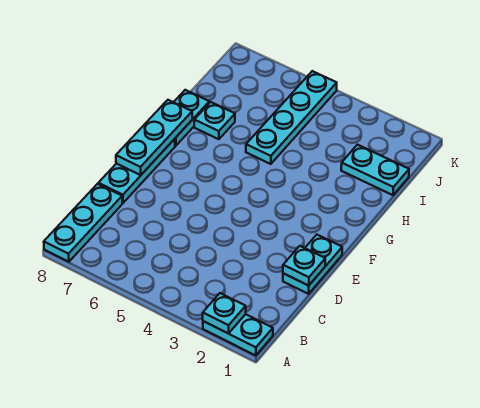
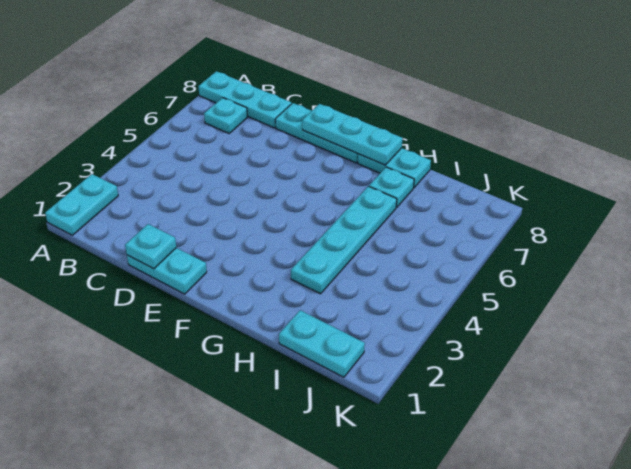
cyan plate A2 level 2 -> cyan plate B7 level 1
cyan plate H5:K5 level 1 -> cyan plate H3:H6 level 1
cyan plate I1:I2 level 1 -> cyan plate I1:J1 level 1

